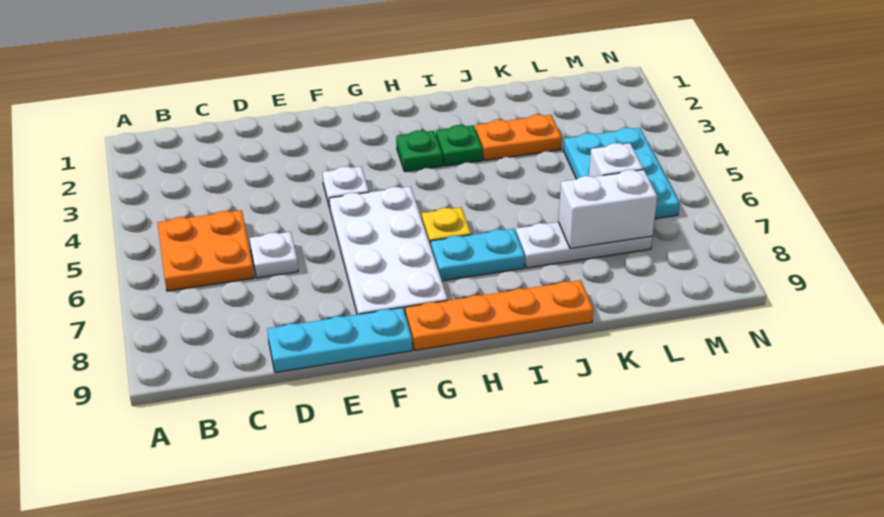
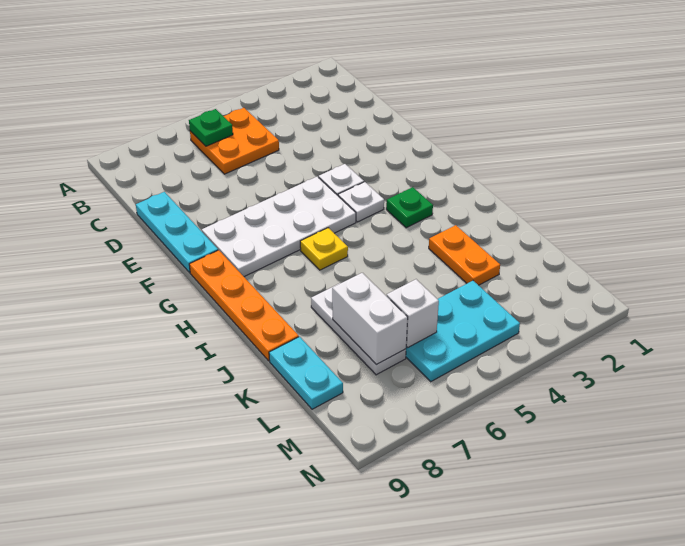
white plate D6 level 1 -> white plate G4 level 1
cyan plate H7:I7 level 1 -> cyan plate K9:L9 level 1
green plate I3 level 1 -> green plate B6 level 2

